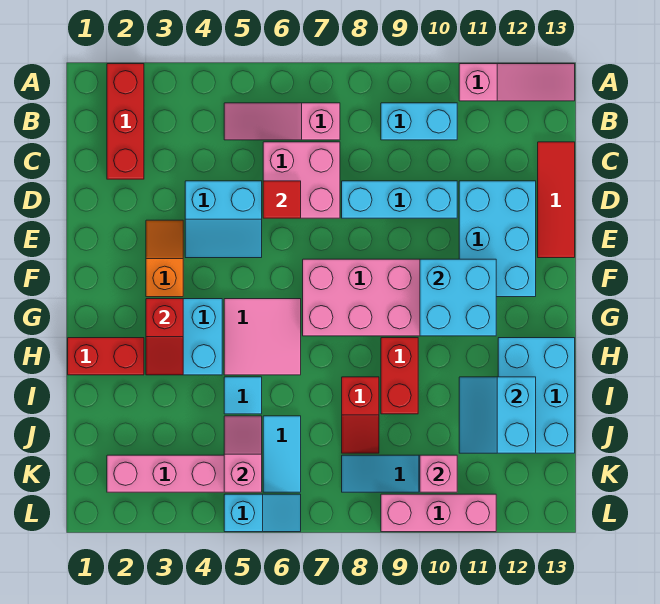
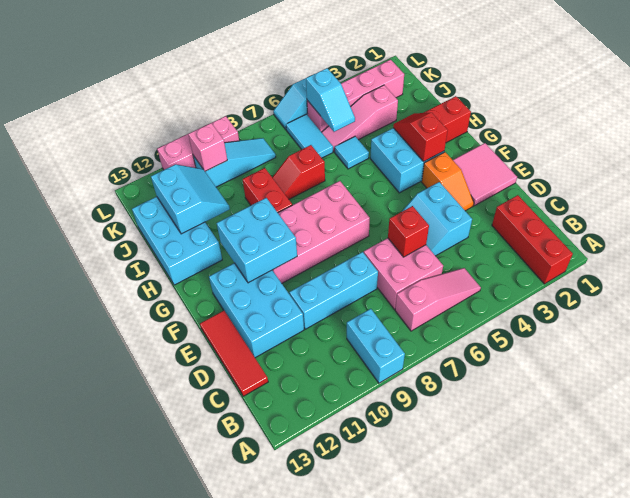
pink slope A11:A13 level 1 top 11 -> pink slope J3:J5 level 1 top 3
cyan brick B9:B10 level 1 -> cyan brick A9:B9 level 1
cyan slope D4:E5 level 1 top D -> cyan slope D4:E5 level 1 top 4
red tile D6 level 2 -> red brick D6 level 2
pink tile G5:H6 level 1 -> pink tile E1:F2 level 1
red slope I8:J8 level 1 top I -> red slope I7:I8 level 1 top 7
pink slope J5:K5 level 2 top K -> cyan slope J5:K5 level 2 top K

